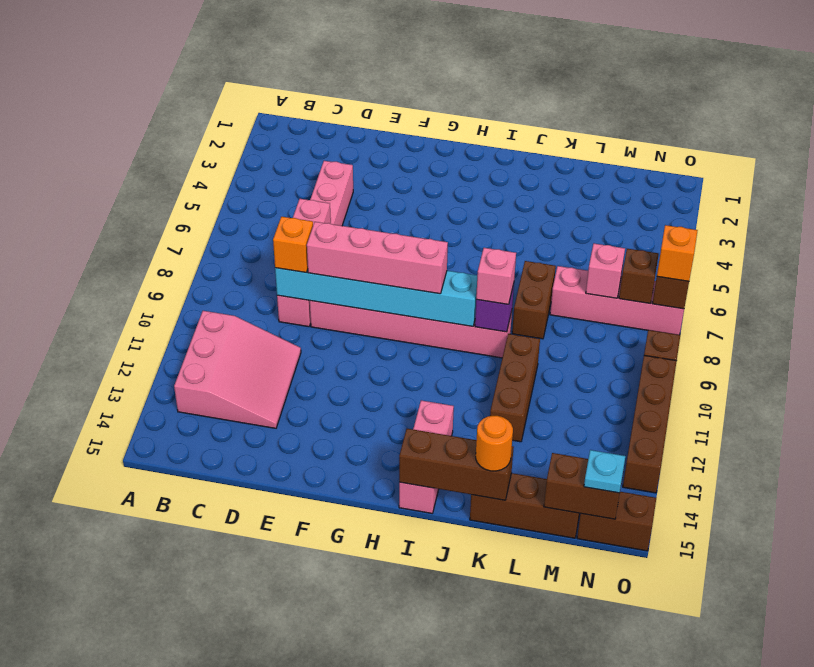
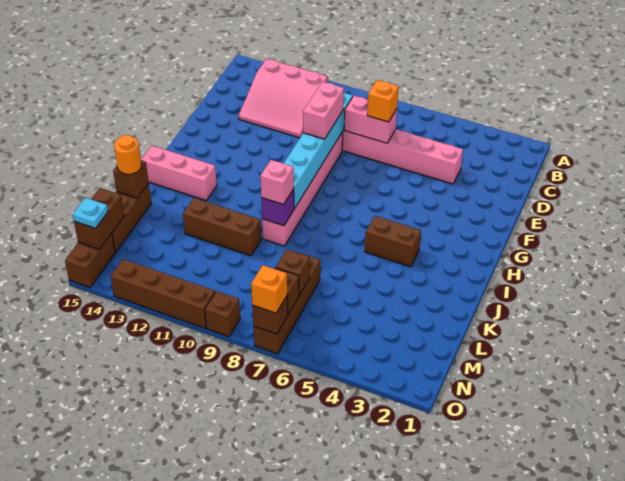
orange brick D9 level 3 -> orange brick D7 level 3
pink brick E9:H9 level 3 -> pink brick E9:F9 level 3
brown brick I15:K15 level 2 -> brown brick K15 level 2
brown brick K7:K8 level 1 -> brown brick I4:I5 level 1
pink brick L7:O7 level 1 -> brown brick L7:O7 level 1
pink brick M7 level 2 -> brown brick M7 level 2

